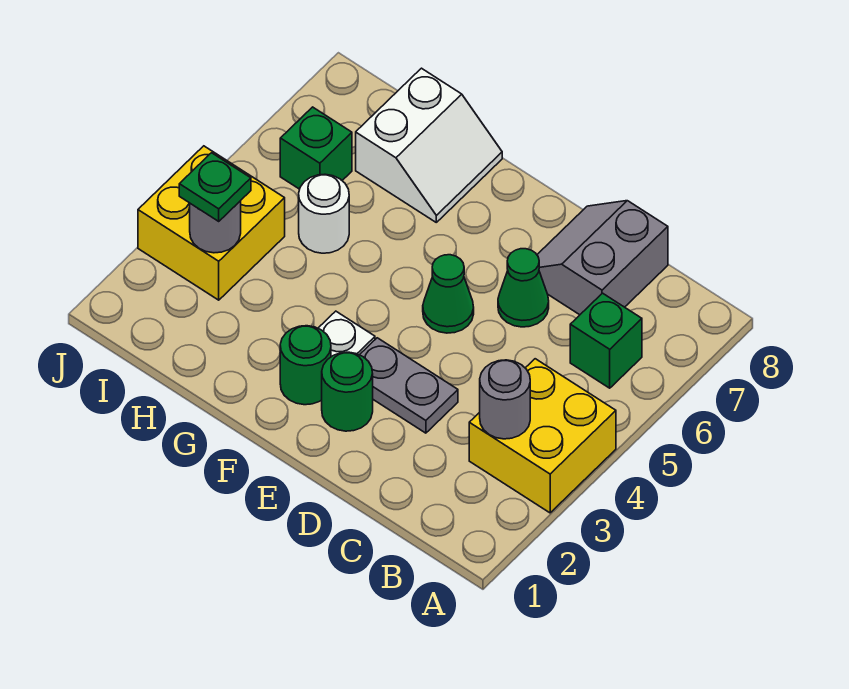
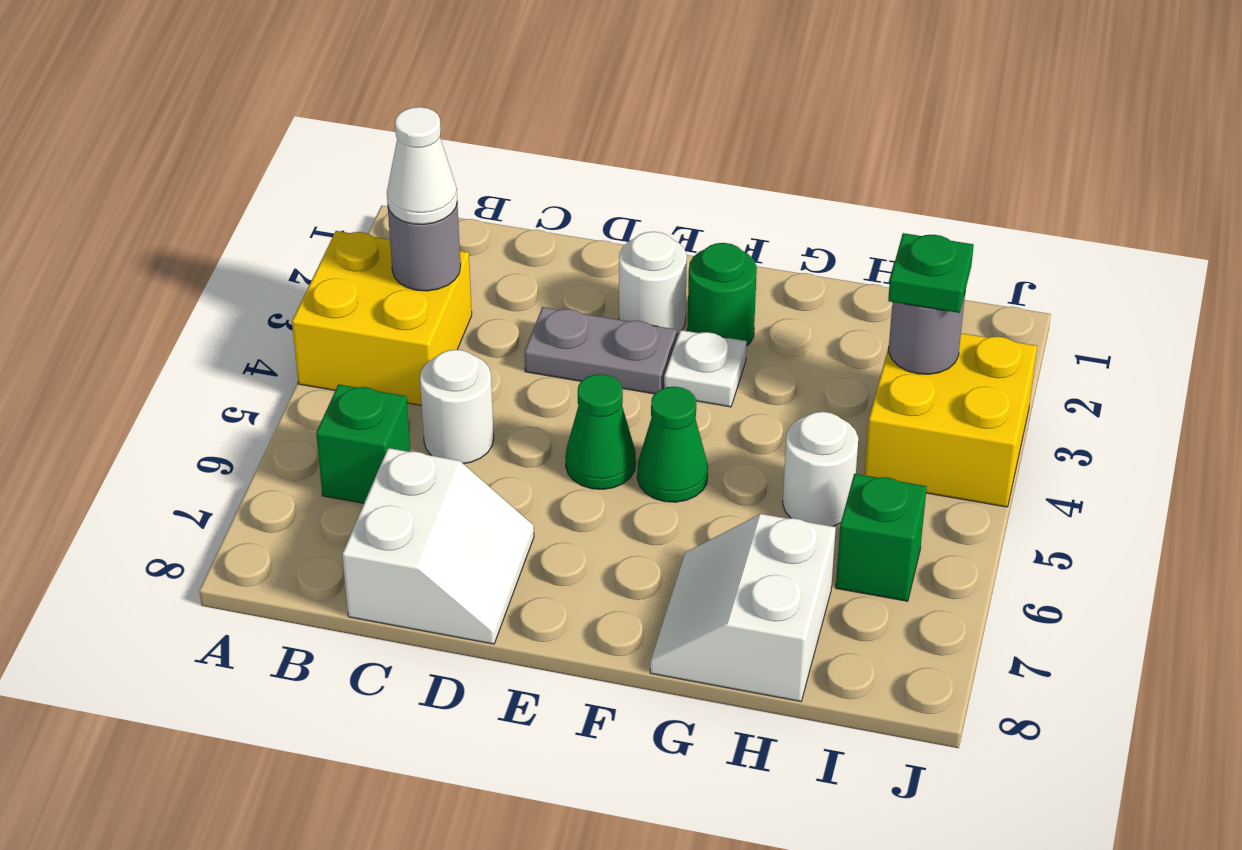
none -> white cone B3 level 3
none -> white round brick C5 level 1
grey slope C7:D8 level 1 top C -> white slope C7:D8 level 1 top C
green cone D6 level 1 -> green cone F5 level 1
green round brick E2 level 1 -> white round brick E2 level 1

